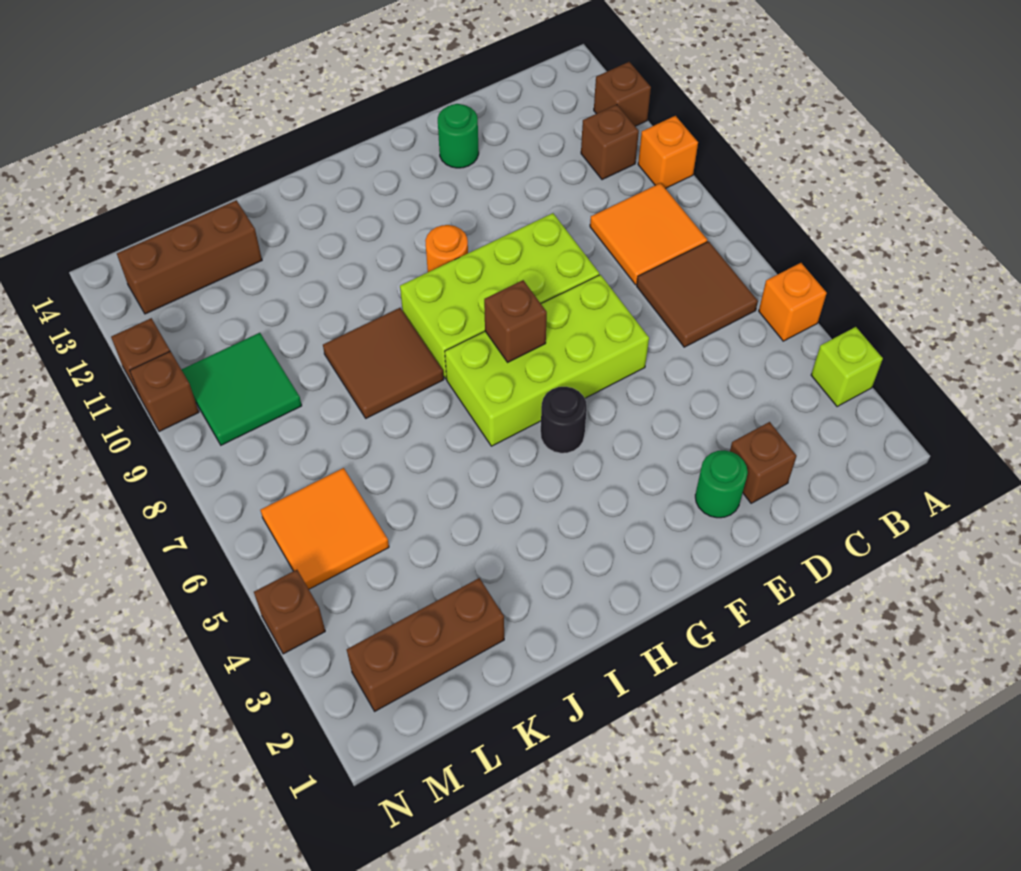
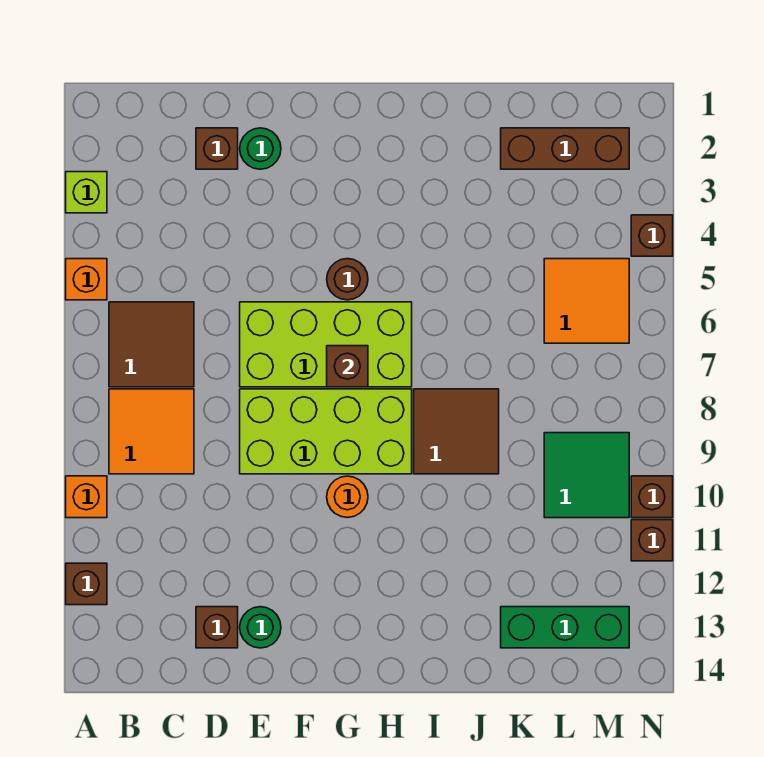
brown brick B11 level 1 -> brown brick D13 level 1
black round brick G5 level 1 -> brown round brick G5 level 1
brown brick K13:M13 level 1 -> green brick K13:M13 level 1

